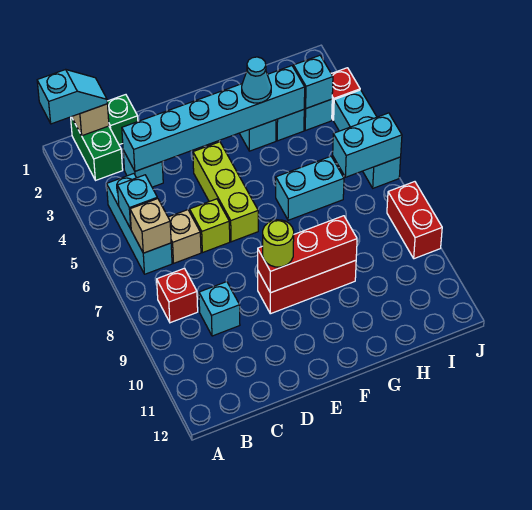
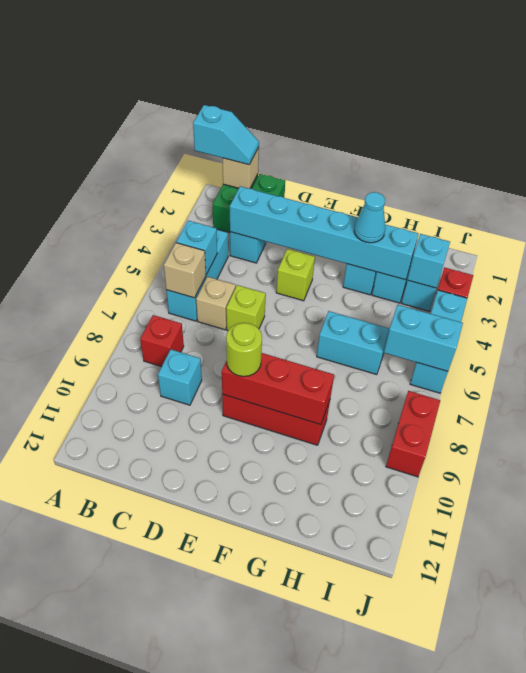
lime brick E4:E6 level 1 -> lime brick E4 level 1

